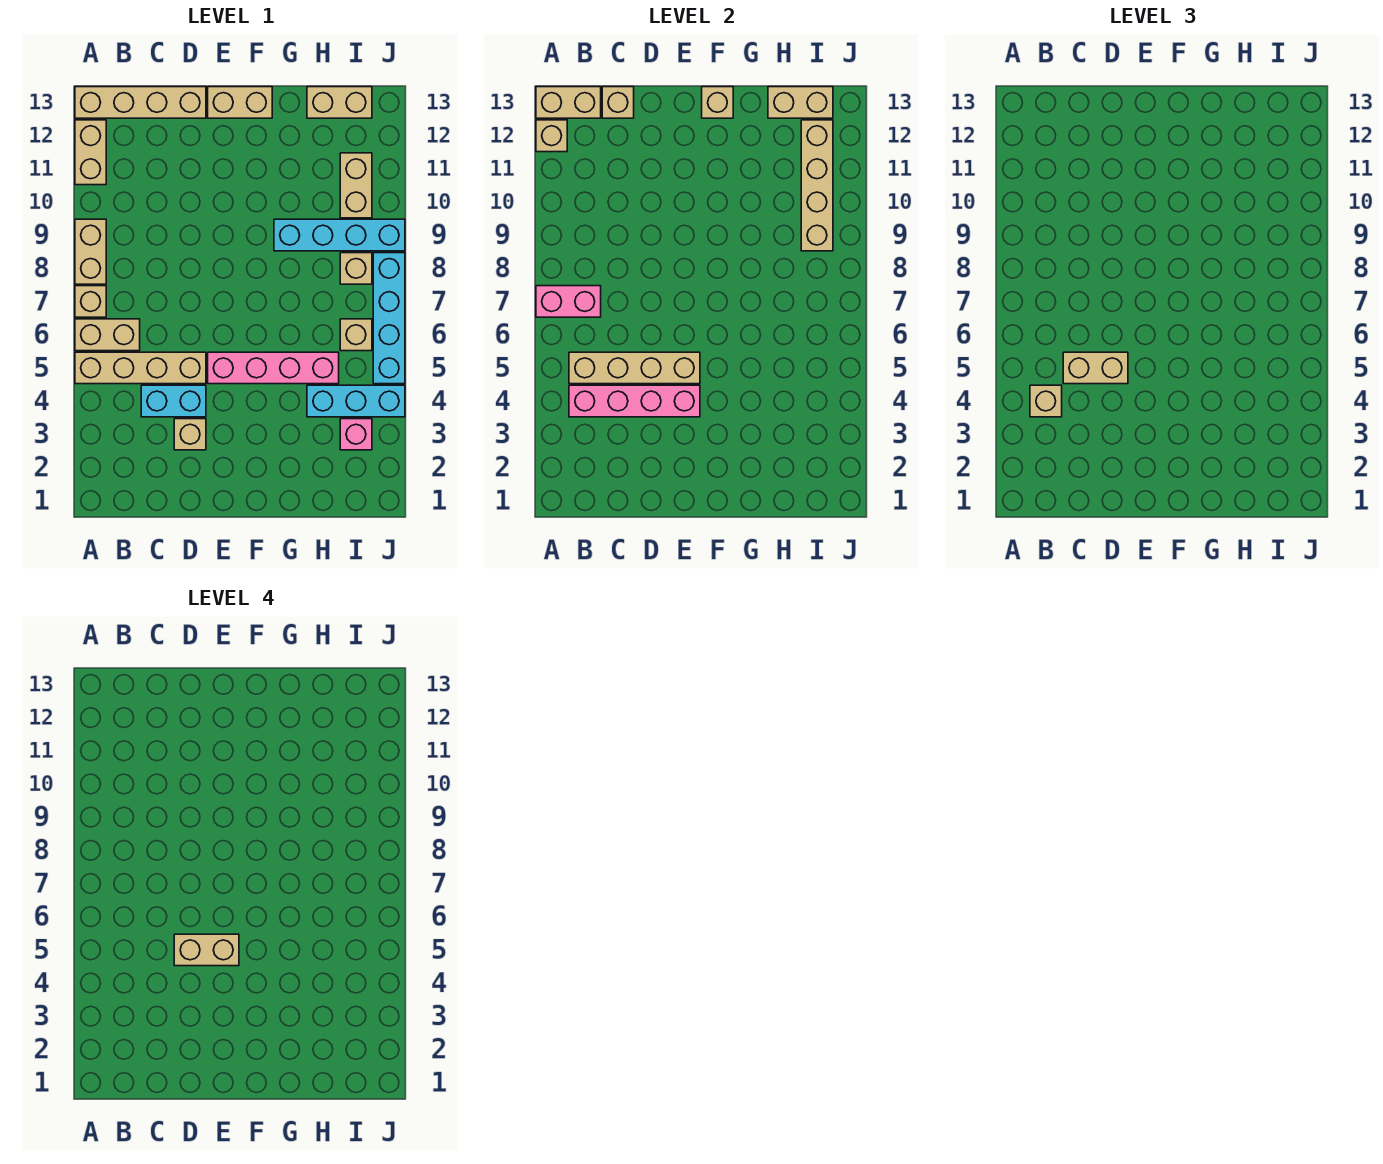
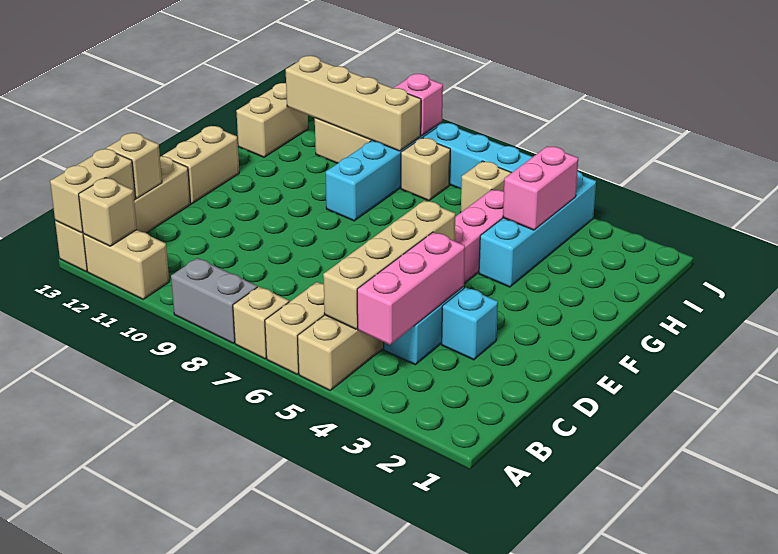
pink brick A7:B7 level 2 -> pink brick H4:I4 level 2
tan brick A8:A9 level 1 -> grey brick A8:A9 level 1
pink brick B4:E4 level 2 -> pink brick B4:D4 level 2
tan brick B4 level 3 -> none
tan brick C5:D5 level 3 -> none
tan brick D3 level 1 -> cyan brick D3 level 1
tan brick D5:E5 level 4 -> none
tan brick F13 level 2 -> none
cyan brick H4:J4 level 1 -> cyan brick G4:J4 level 1
tan brick H13:I13 level 2 -> none
pink brick I3 level 1 -> pink brick J9 level 2

